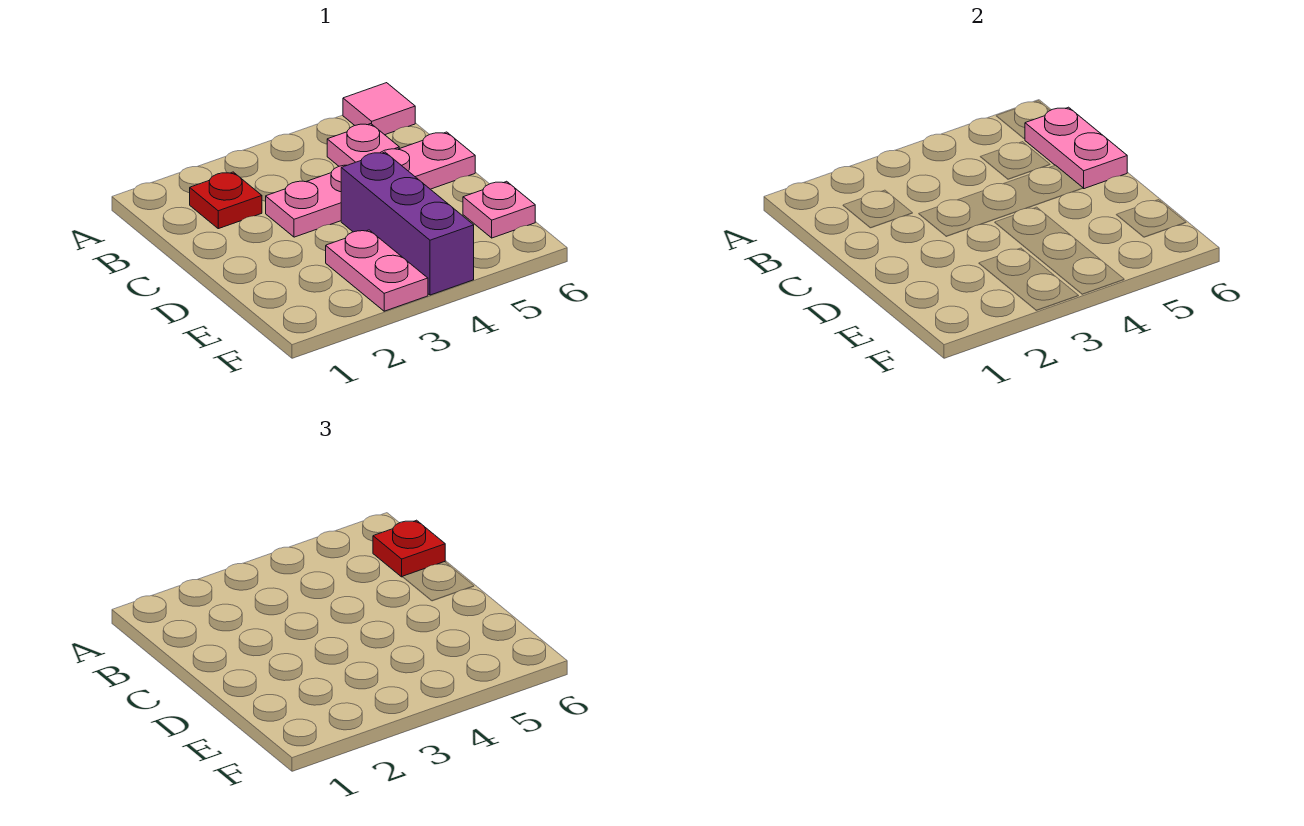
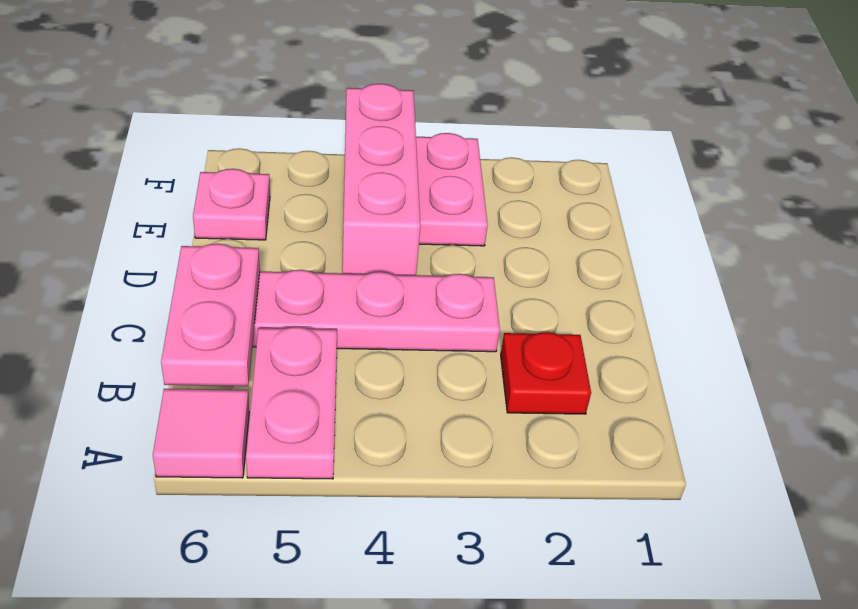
pink plate B5 level 1 -> pink plate A5:B5 level 1
red plate B6 level 3 -> none
purple brick D4:F4 level 1 -> pink brick D4:F4 level 1

